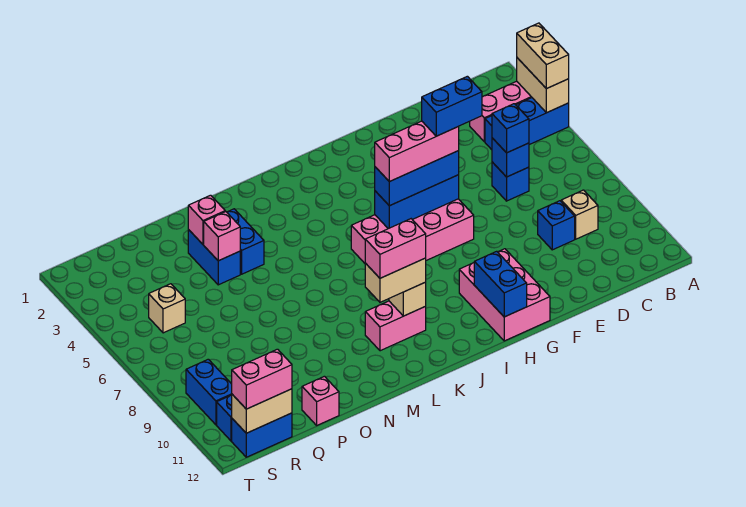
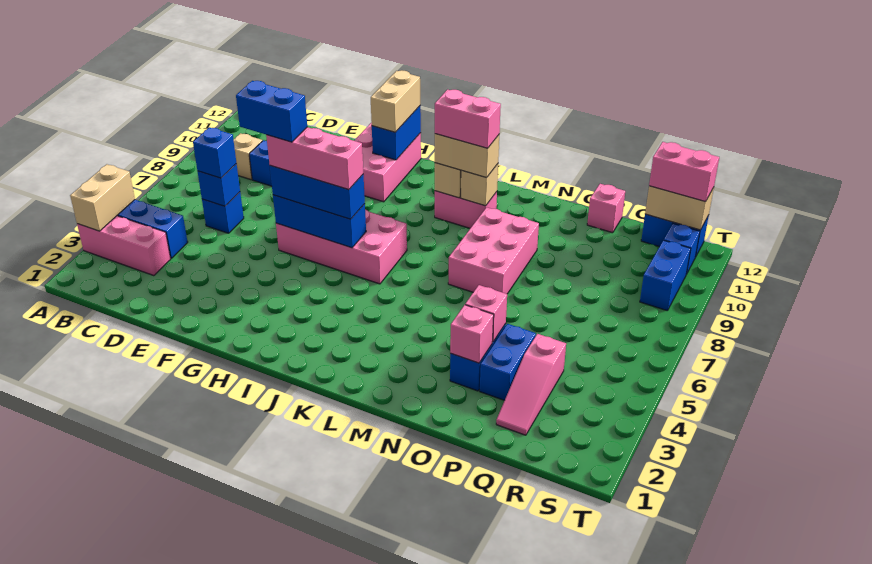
tan brick A3:A4 level 3 -> tan brick H11:H12 level 3
none -> pink brick M7:N9 level 1
blue brick N3:N4 level 1 -> blue brick P3:P4 level 1
none -> pink slope Q2:Q4 level 1 top 4
tan brick R5 level 1 -> tan brick L10 level 2

